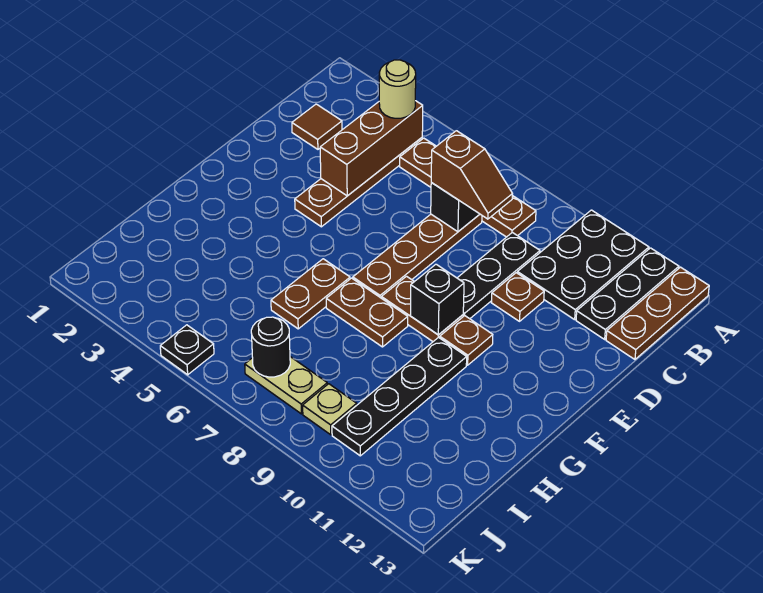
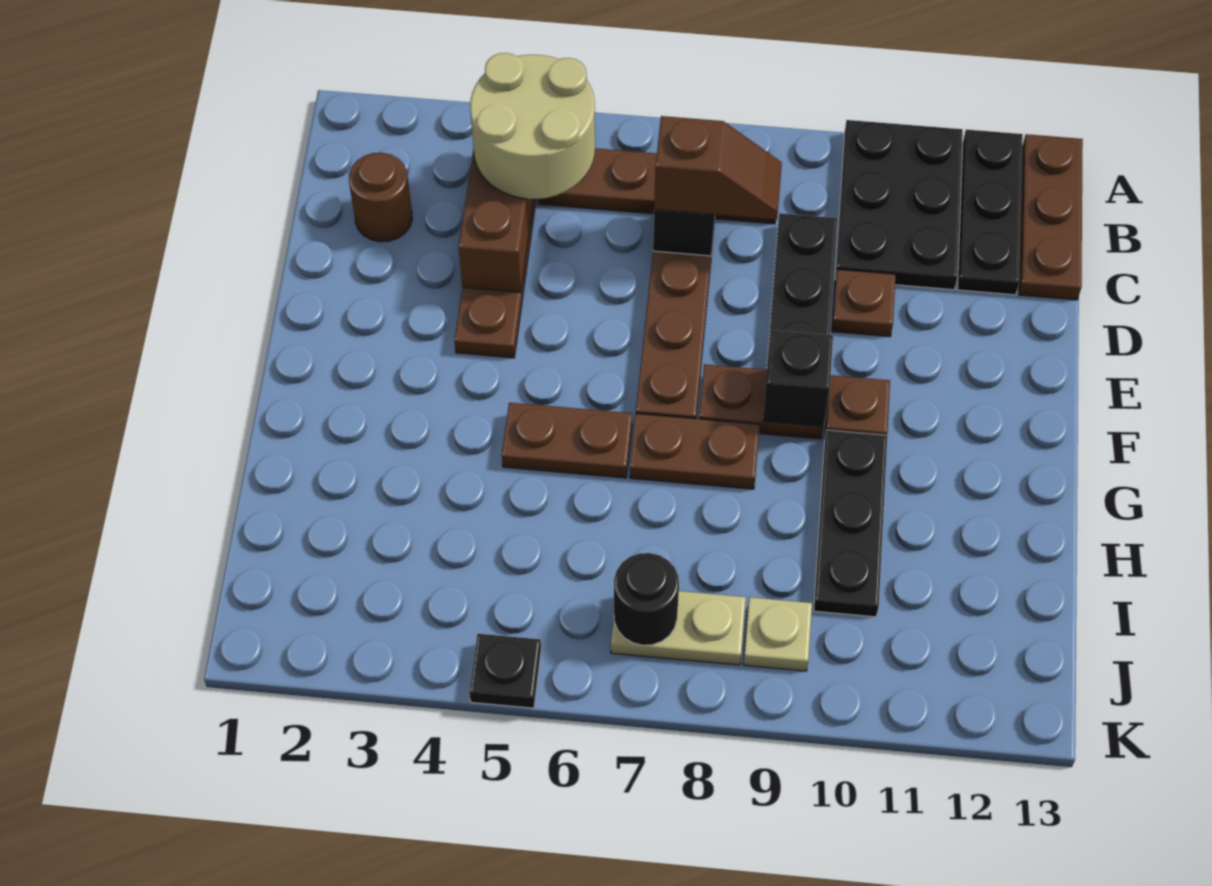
tan round brick B4 level 3 -> tan round brick B4:C5 level 3
brown tile C2 level 1 -> brown round brick C2 level 1
brown plate G6:H6 level 1 -> brown plate G5:G6 level 1
black plate G10:J10 level 1 -> black plate G10:I10 level 1

